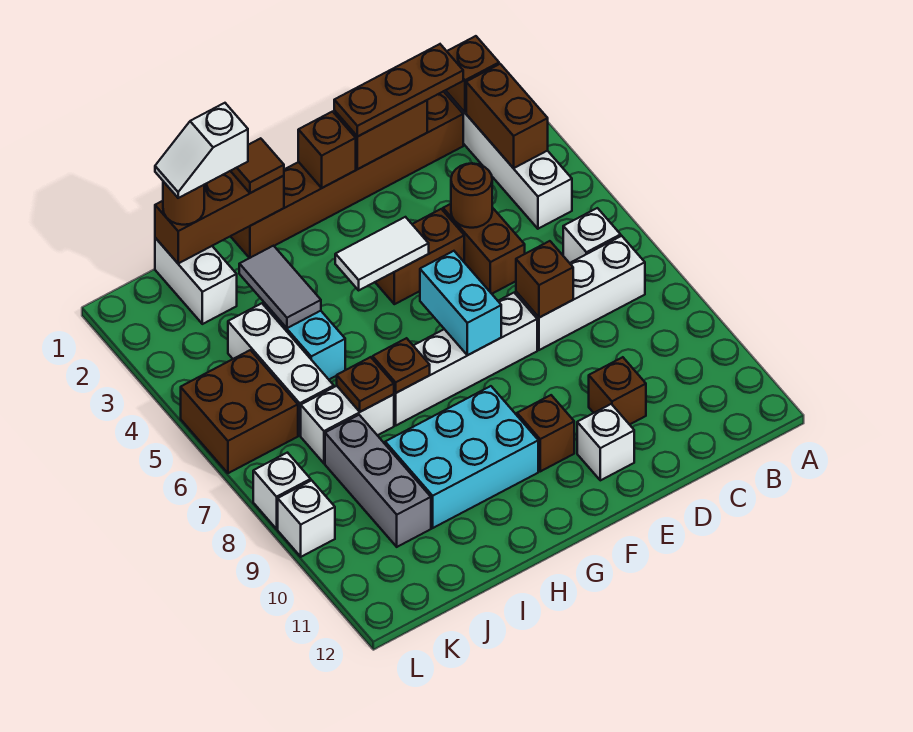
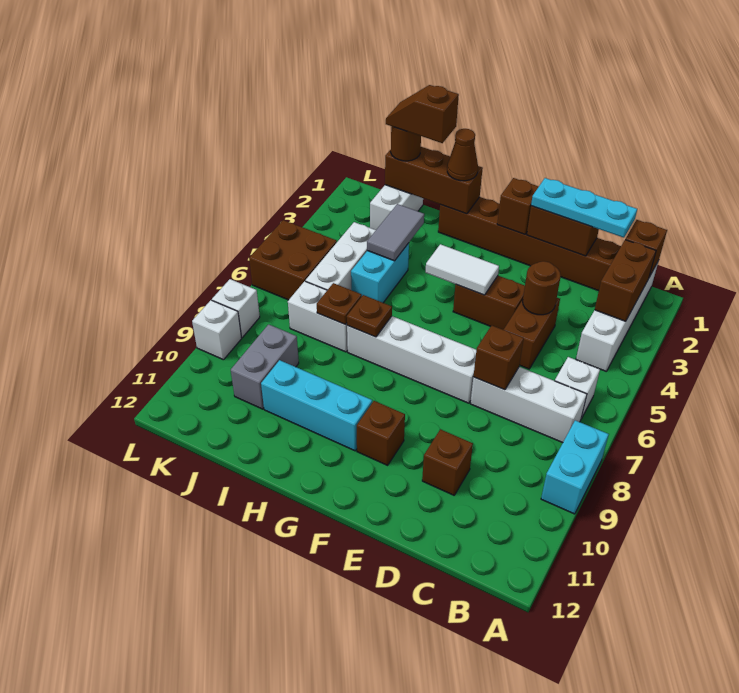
brown plate C1:E1 level 3 -> cyan plate C1:E1 level 3
white brick E11 level 1 -> none
cyan brick F6:F7 level 2 -> cyan brick A8:A9 level 1
cyan brick G9:I10 level 1 -> cyan brick G10:I10 level 1
brown tile H1 level 3 -> brown cone H1 level 3
white slope I1:J1 level 4 top I -> brown slope I1:J1 level 4 top I
grey brick J8:J10 level 1 -> grey brick J9:J10 level 1

